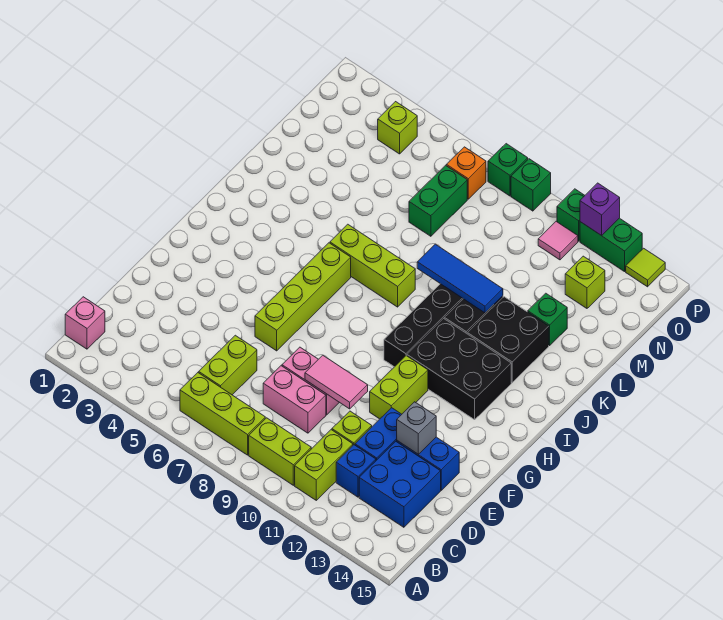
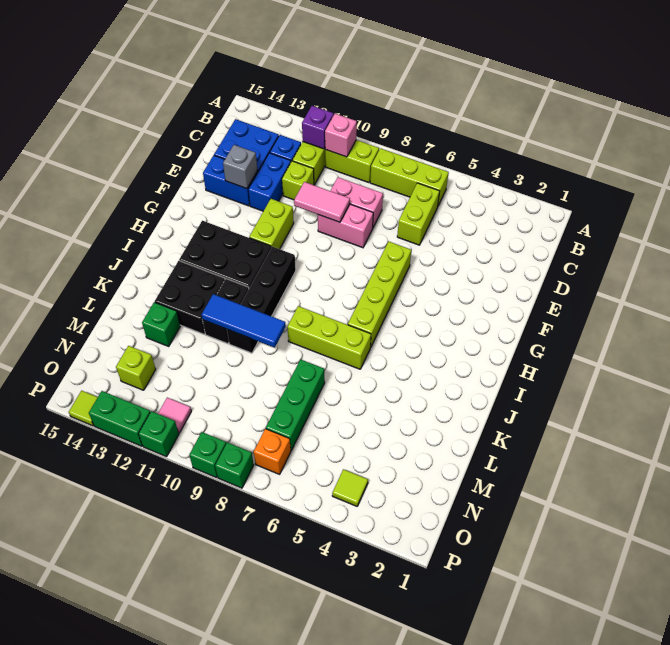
pink brick B1 level 1 -> pink brick B10 level 2
green brick M7:N7 level 1 -> green brick L7:N7 level 1
lime brick O4 level 1 -> lime tile O4 level 1
purple brick P12 level 2 -> purple brick B11 level 2

